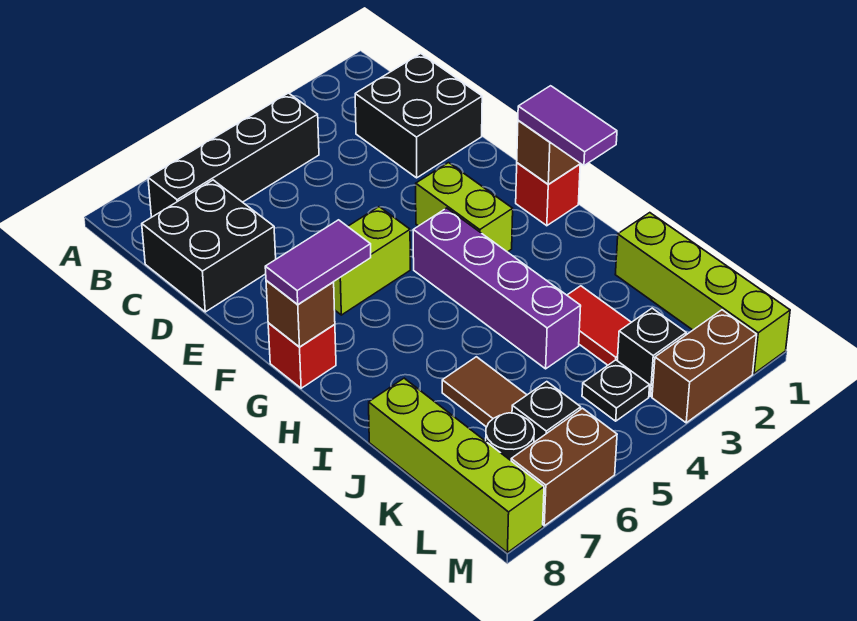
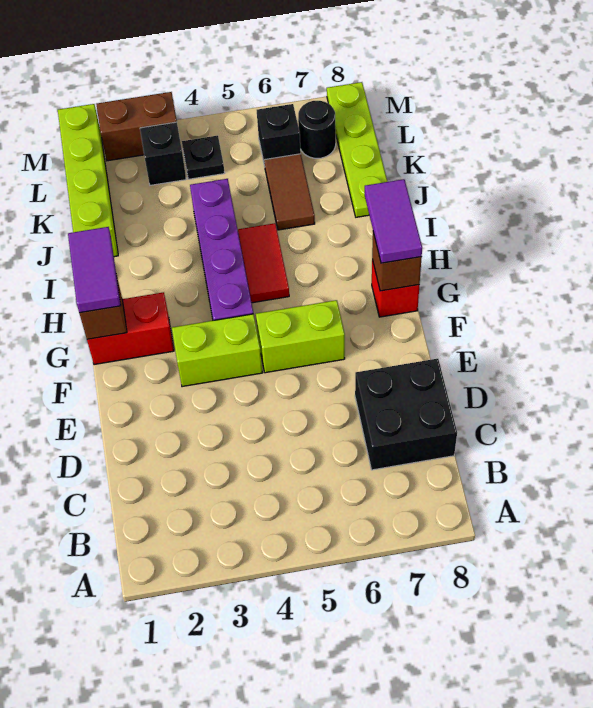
black brick B4:B7 level 1 -> none
black brick C1:D2 level 1 -> none
lime brick F3:G3 level 1 -> lime brick F3:F4 level 1
red brick G1 level 1 -> red brick G1:G2 level 1
purple tile G7:G8 level 3 -> purple tile G8:H8 level 3
red tile J3:K3 level 1 -> red tile H5:I5 level 1
lime brick J8:M8 level 1 -> lime plate J8:M8 level 1
brown brick M6:M7 level 1 -> none

